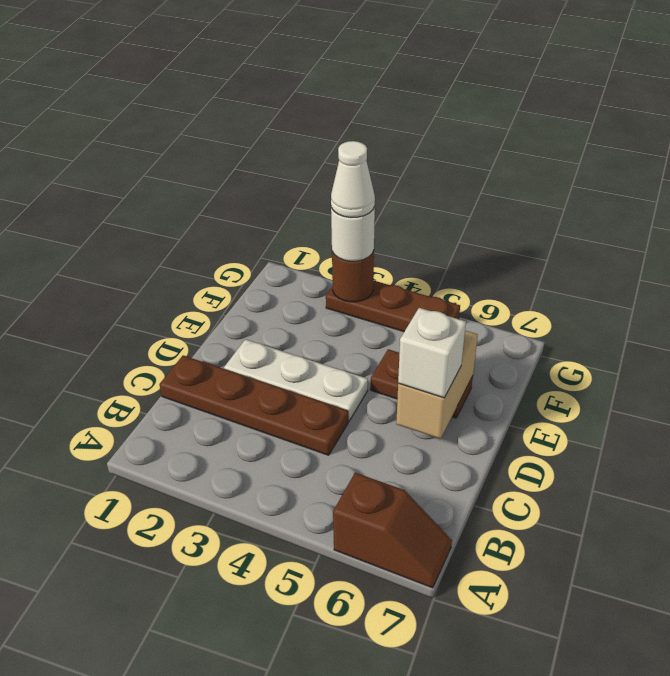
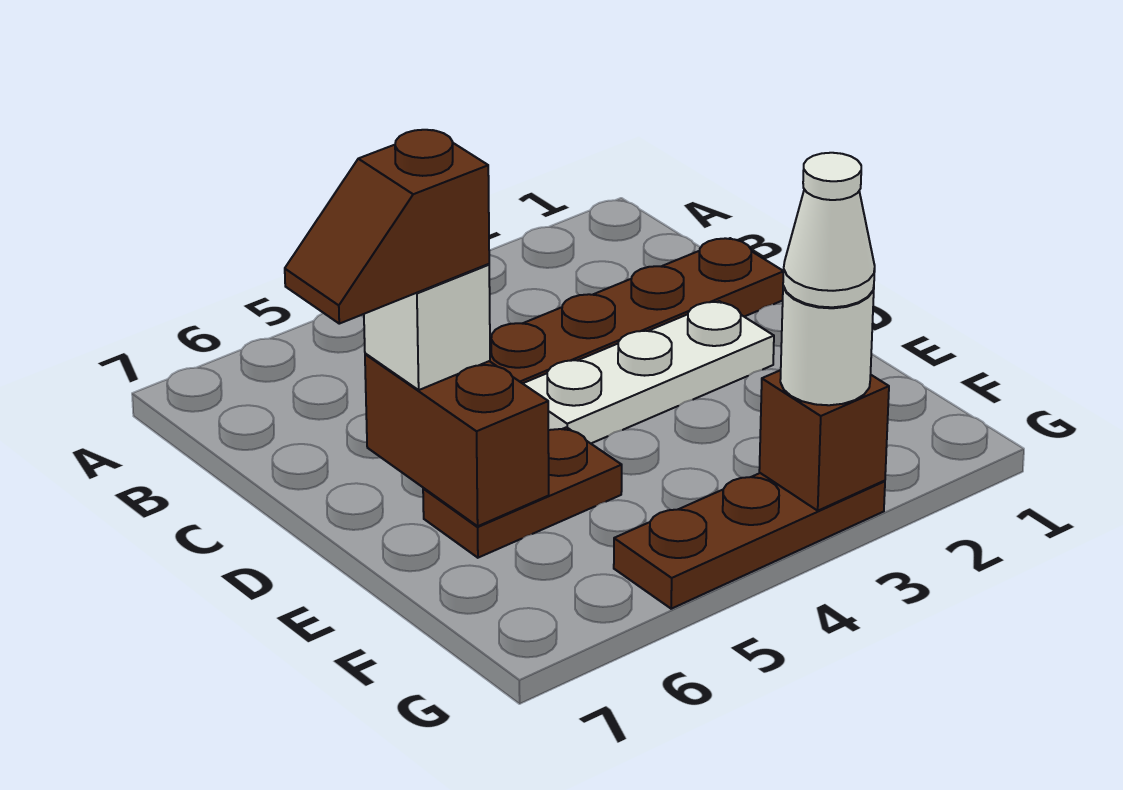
brown slope A6:A7 level 1 top 6 -> brown slope D6:D7 level 4 top 6
tan brick D6:E6 level 2 -> brown brick D6:E6 level 2
brown round brick G3 level 2 -> brown brick G3 level 2

